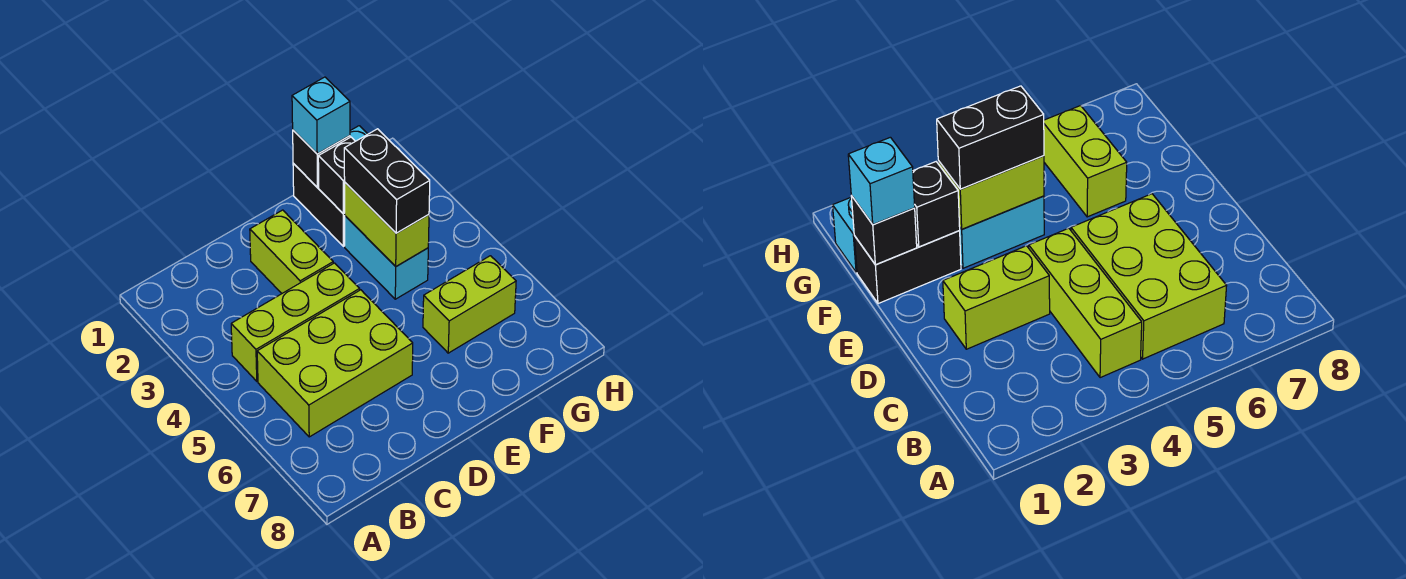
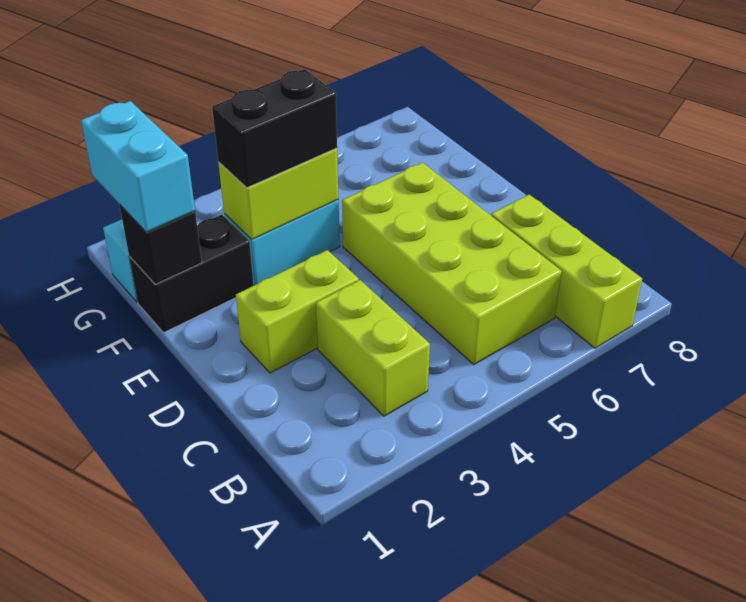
lime brick B4:D4 level 1 -> lime brick A7:C7 level 1
lime brick B5:D6 level 1 -> lime brick B5:E6 level 1
cyan brick F1 level 3 -> cyan brick F1:G1 level 3
black brick F2 level 2 -> none
lime brick F6:G6 level 1 -> lime brick B3:C3 level 1

